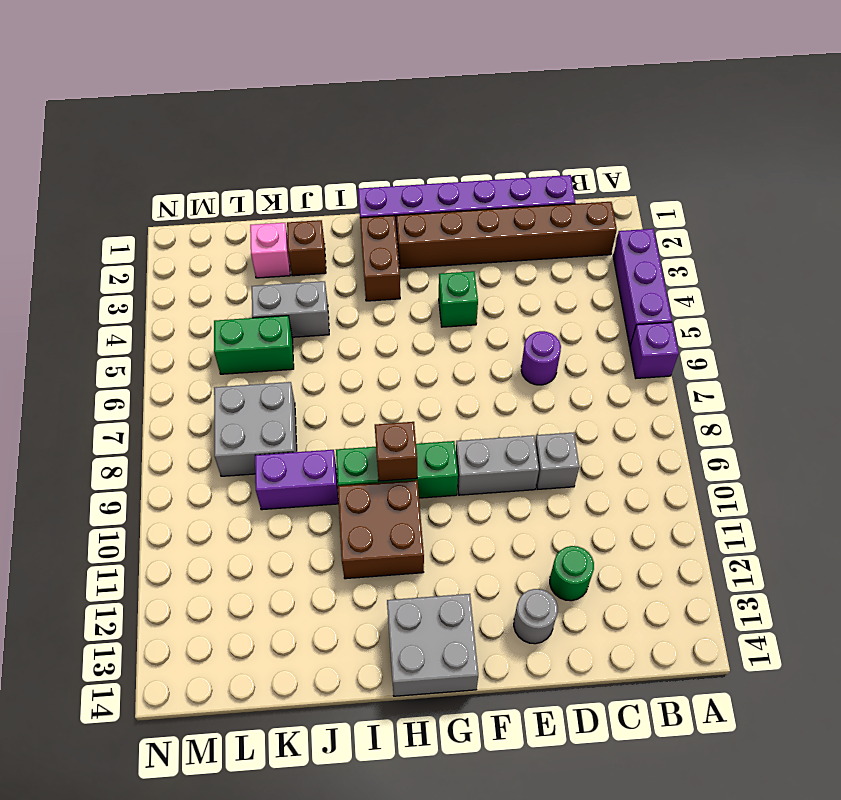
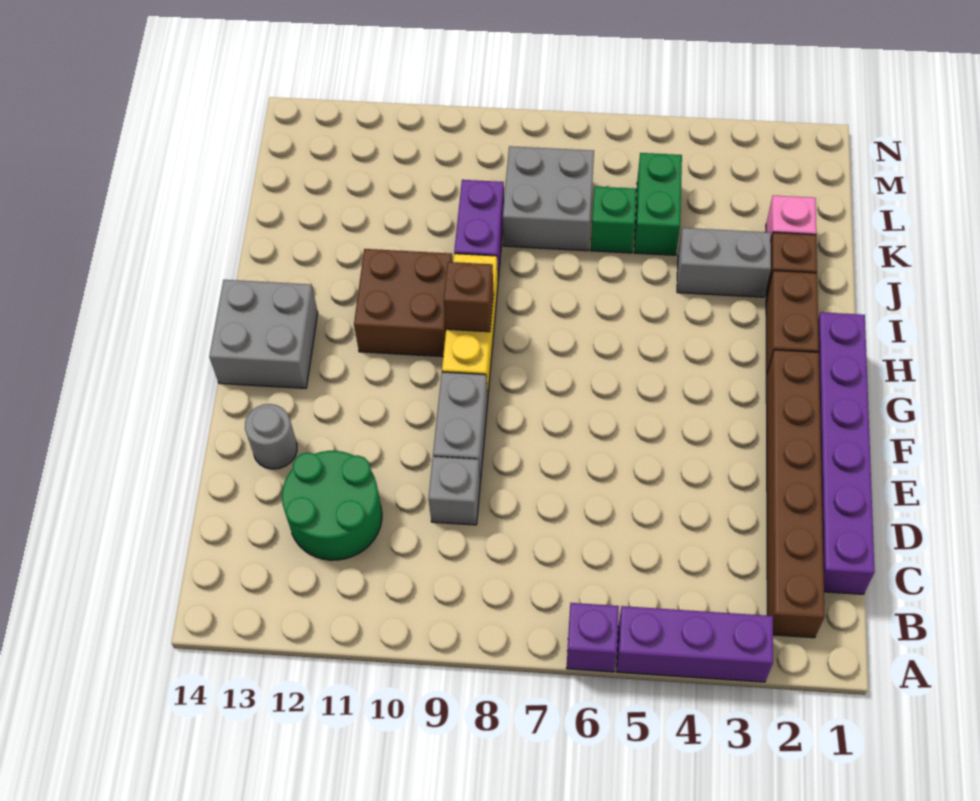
purple round brick D6 level 1 -> none
green round brick D12 level 1 -> green round brick C11:D12 level 1
green brick F4 level 1 -> green brick K6 level 1
green brick G9:I9 level 1 -> yellow brick G9:I9 level 1
brown brick H2:H3 level 1 -> brown brick H2:I2 level 1
grey brick J4:K4 level 1 -> grey brick J3:J4 level 1

